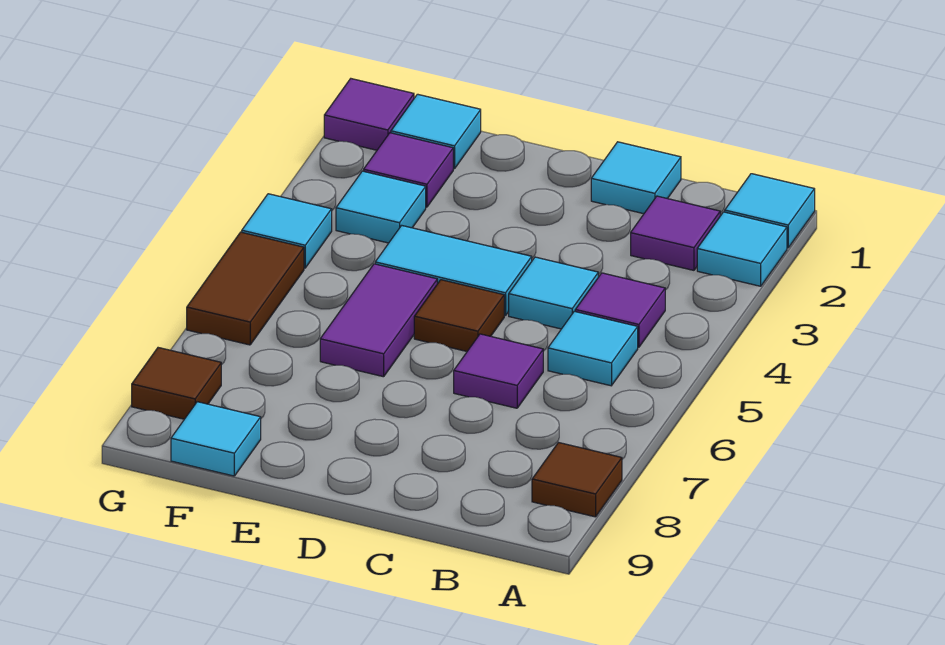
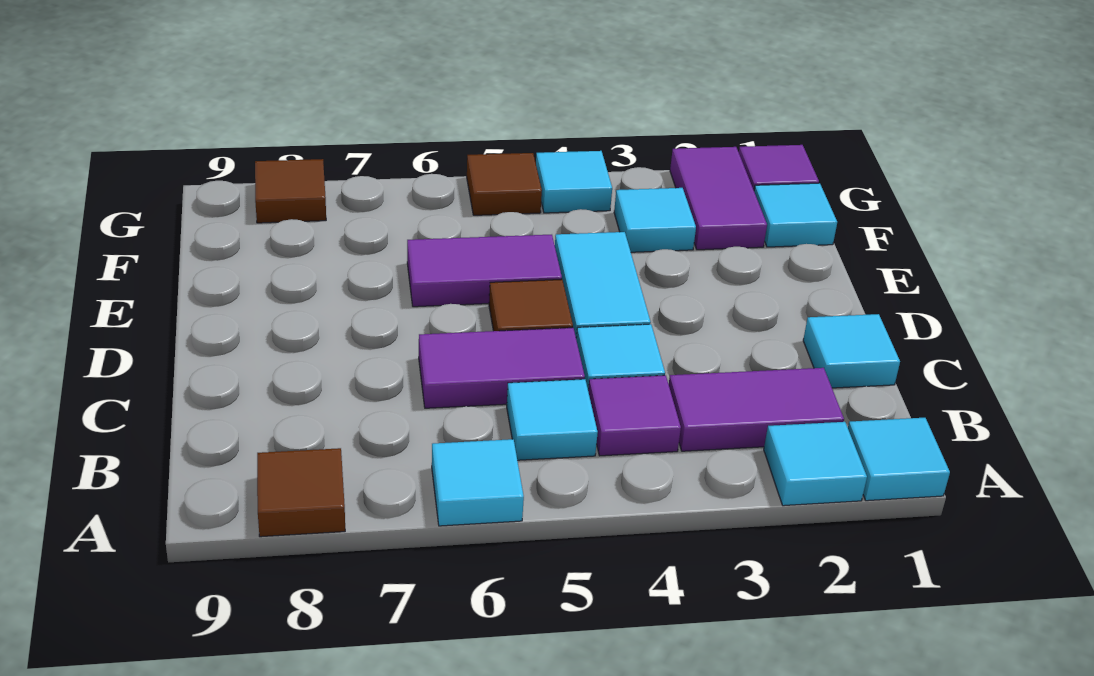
purple tile B2 level 1 -> purple tile B2:B3 level 1
purple tile C6 level 1 -> purple tile C5:C6 level 1
purple tile F2 level 1 -> purple tile F2:G2 level 1
cyan tile F9 level 1 -> cyan tile A6 level 1
brown tile G5:G6 level 1 -> brown tile G5 level 1

